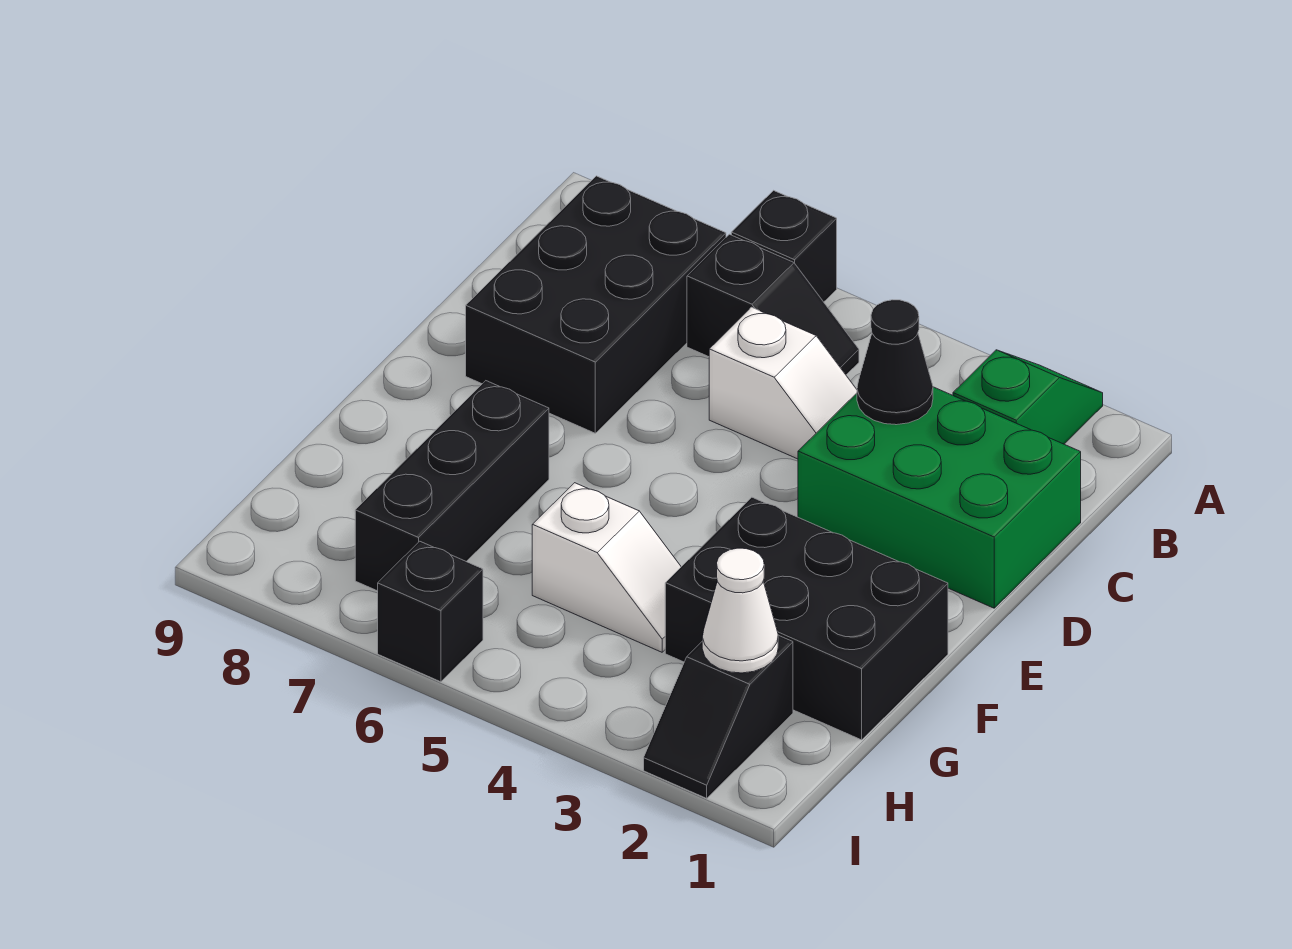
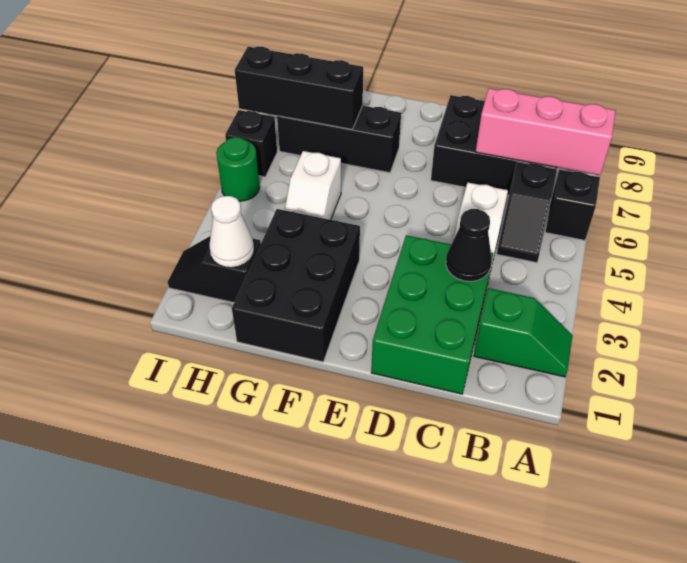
none -> pink brick A7:C7 level 2
none -> black brick G7:I7 level 2
none -> green round brick I5 level 1

